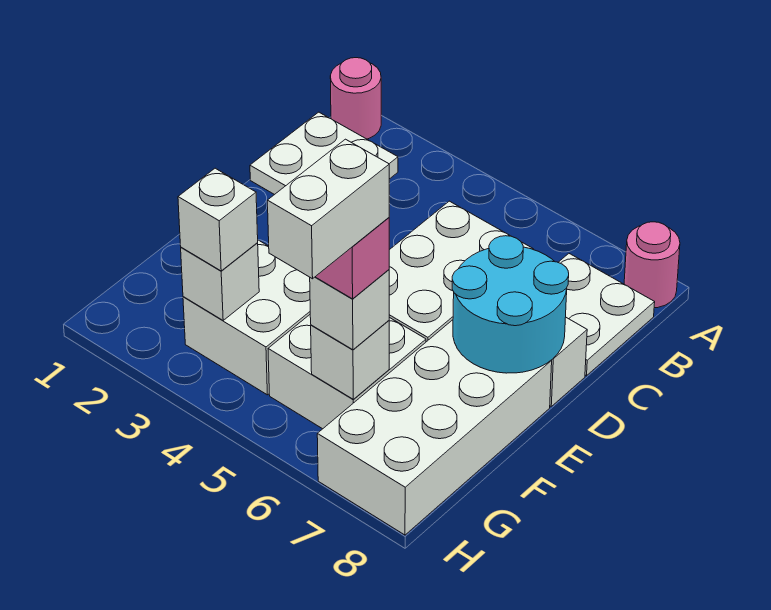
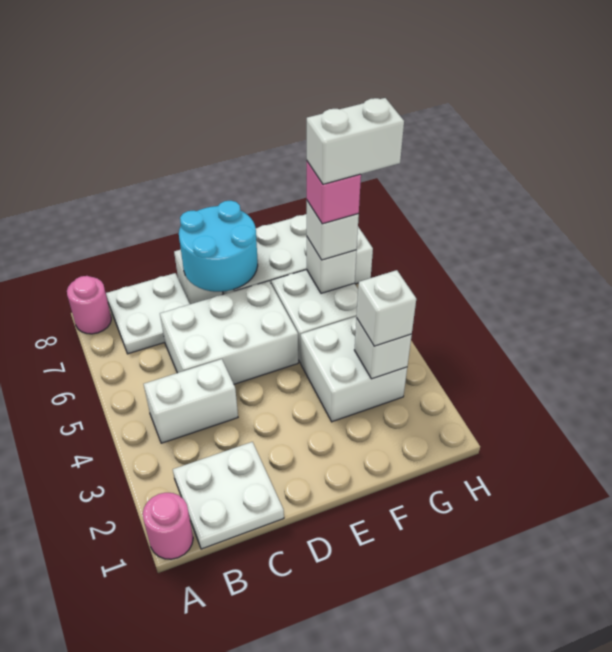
none -> white brick B4:C4 level 1

